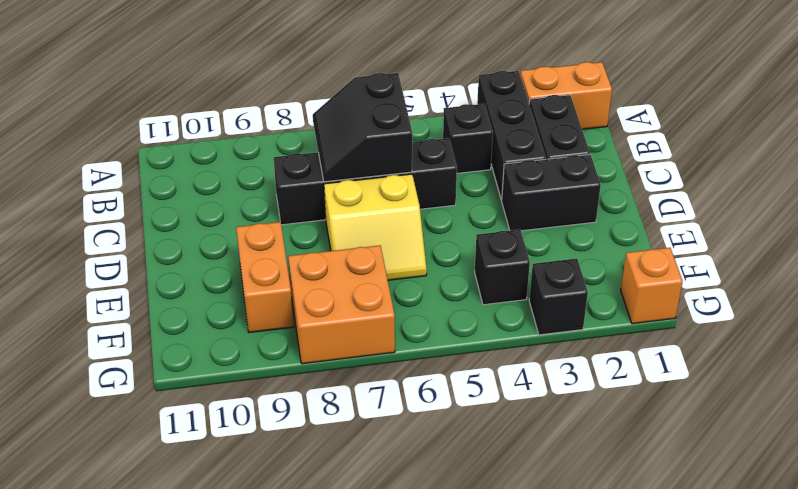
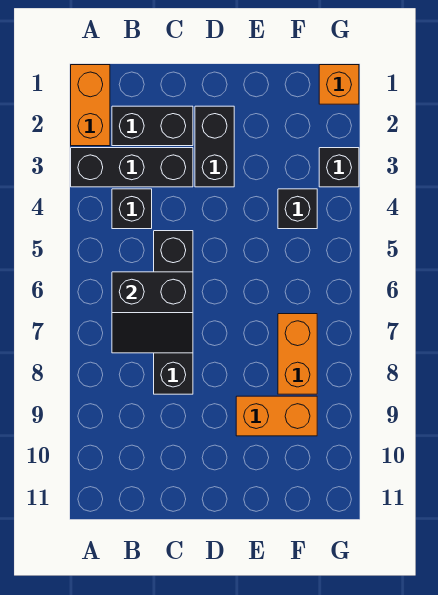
yellow slope D6:E7 level 1 top D -> none
orange brick F7:G8 level 1 -> orange brick F7:F8 level 1

